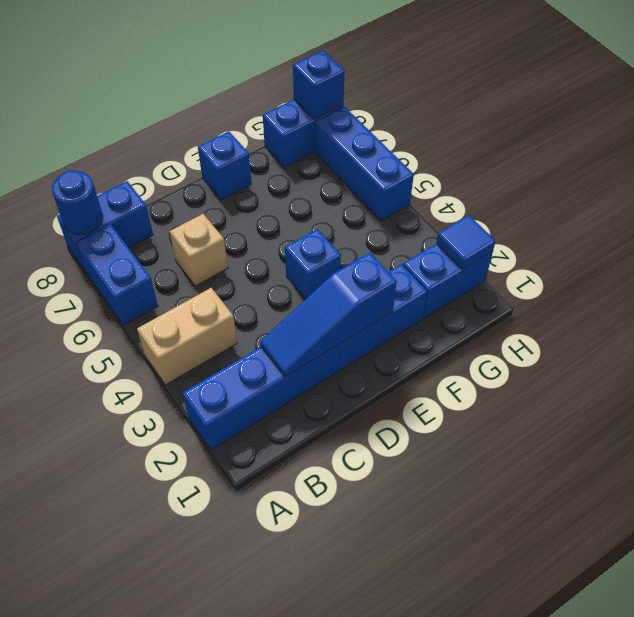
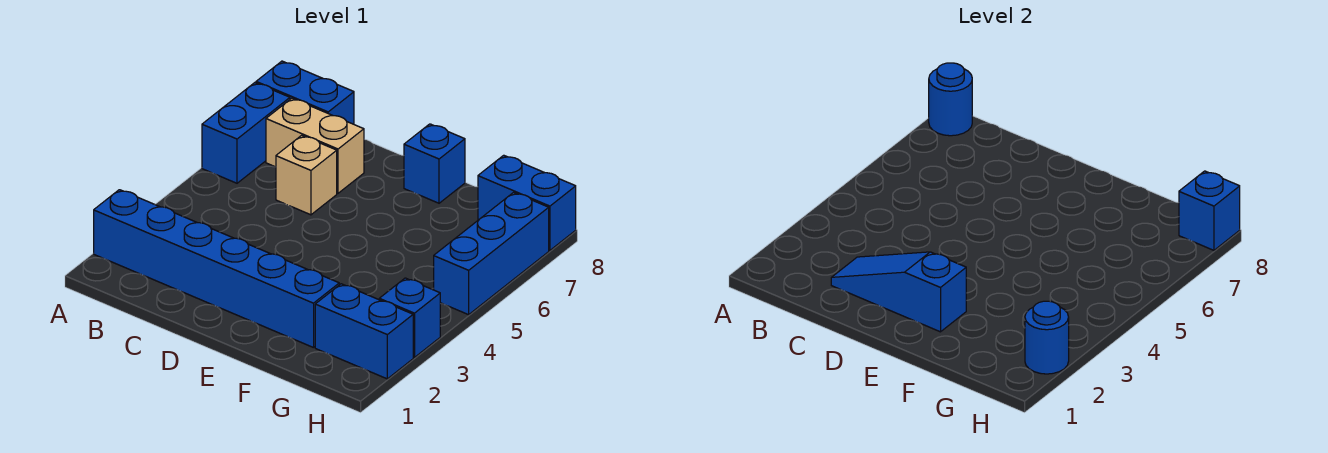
tan brick A4:B4 level 1 -> tan brick B7:C7 level 1
blue brick E4 level 1 -> blue brick H3 level 1
blue tile H2 level 2 -> blue round brick H2 level 2

